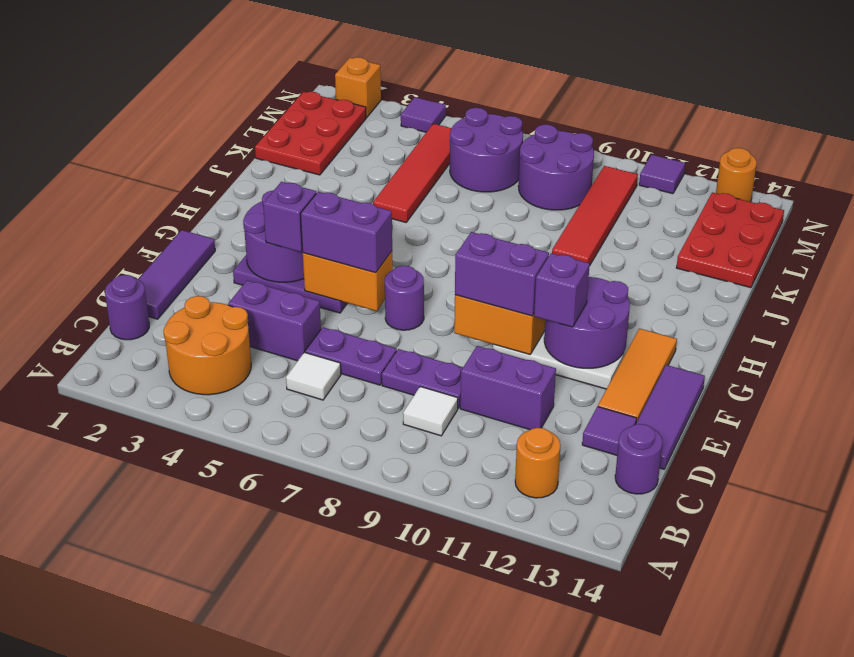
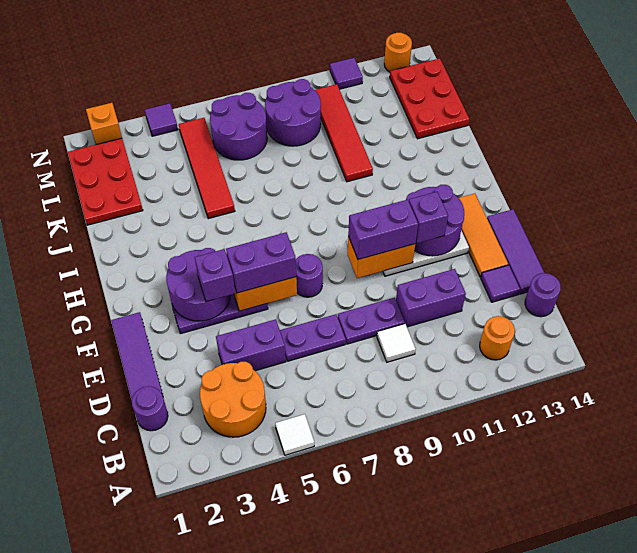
white tile C6 level 1 -> white tile A5 level 1

